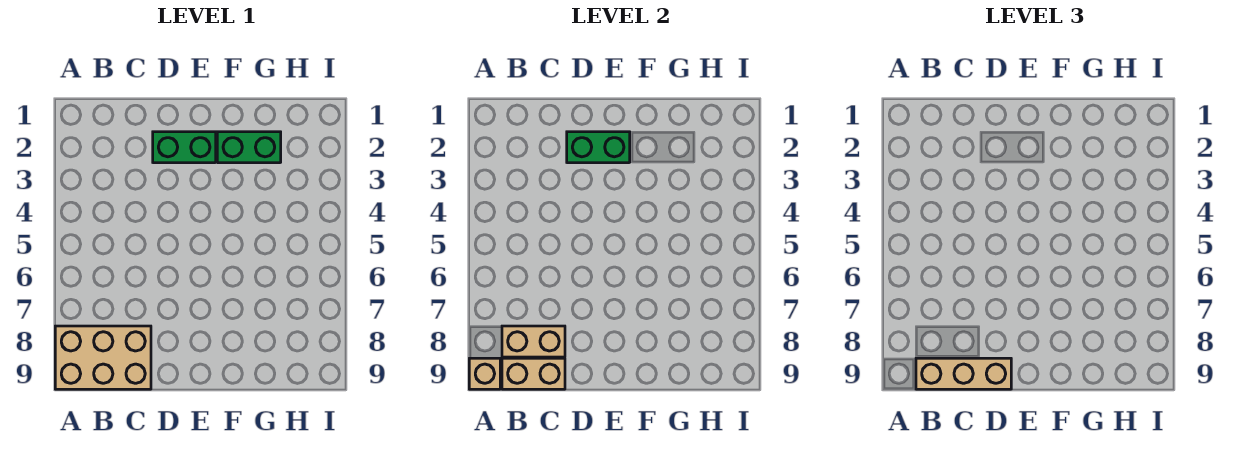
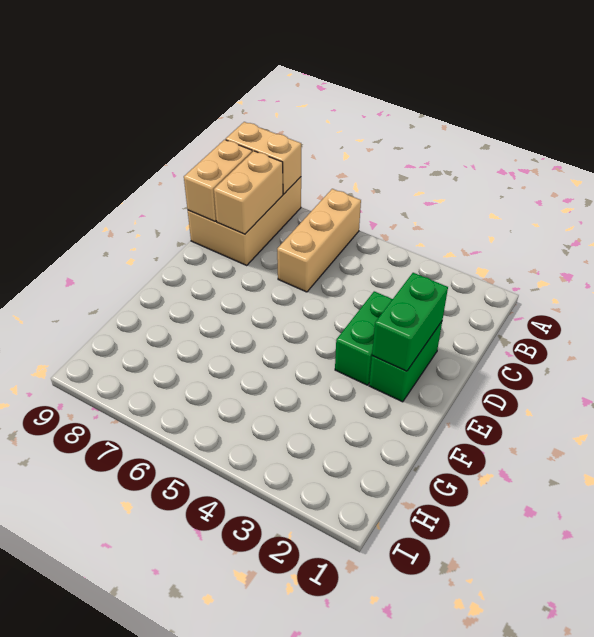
tan brick A9 level 2 -> tan brick A8:A9 level 2
tan brick B9:D9 level 3 -> tan brick A6:C6 level 1
green brick F2:G2 level 1 -> green brick D3:E3 level 1

